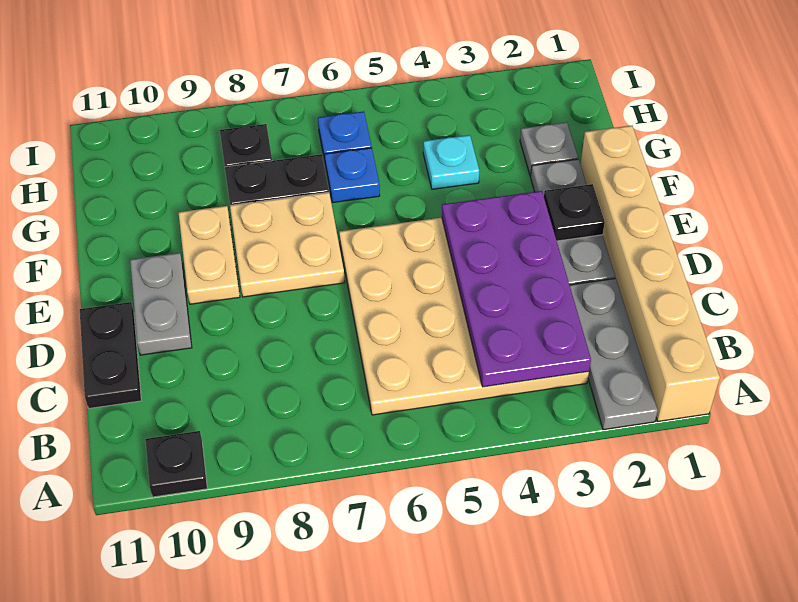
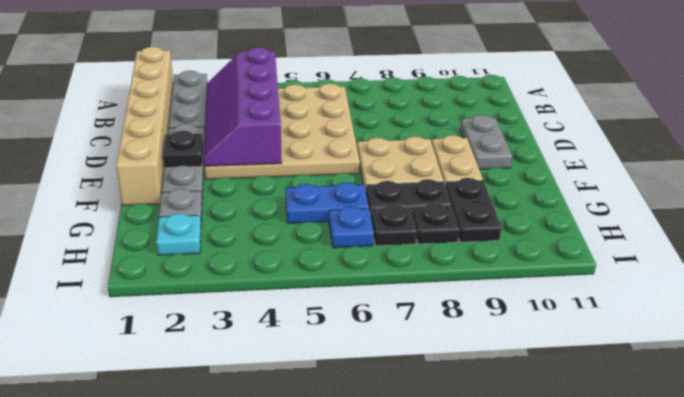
black plate A10 level 1 -> black plate H7 level 1
purple plate B3:E4 level 2 -> purple slope B3:E4 level 2 top 4
black plate C11:D11 level 1 -> black plate G9:H9 level 1
cyan plate G4 level 1 -> cyan plate H2 level 1
blue plate G6 level 1 -> blue plate G5:G6 level 1

